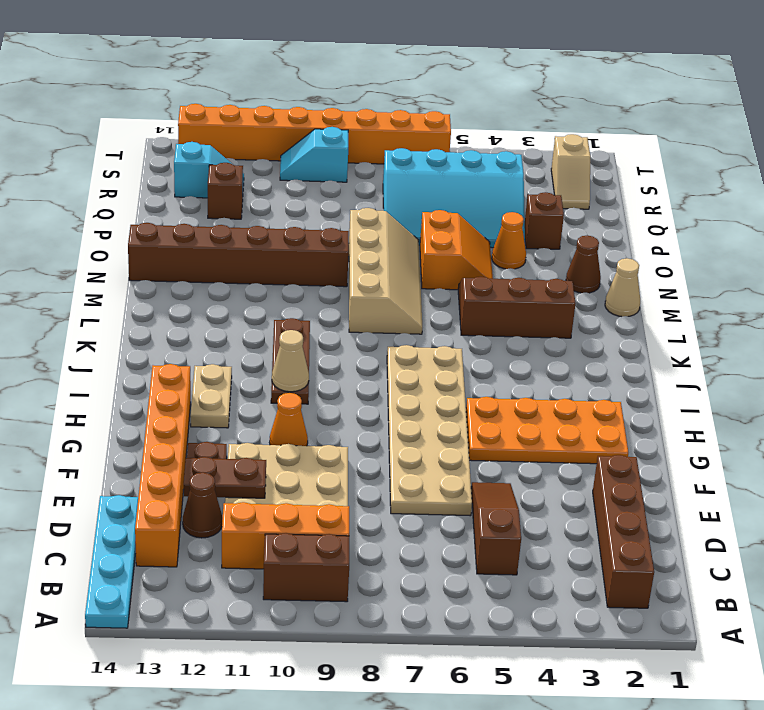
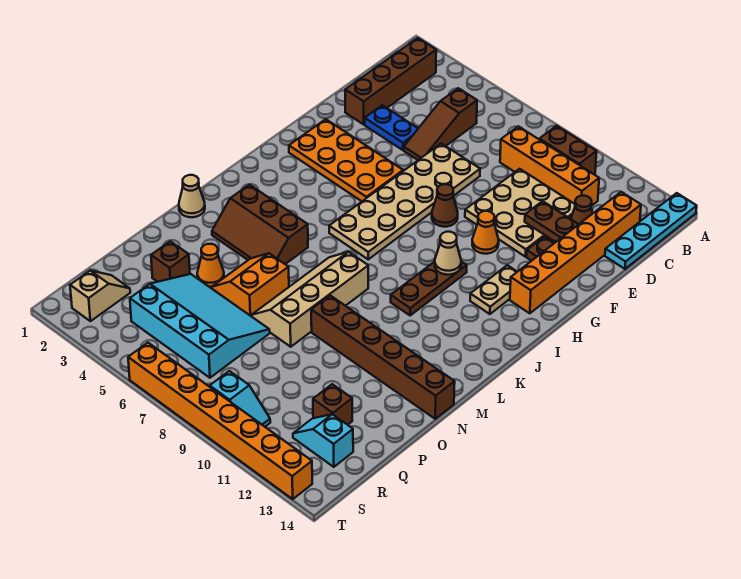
orange brick C9:C11 level 1 -> orange brick C8:C11 level 1
none -> blue plate E3:E4 level 1
brown cone N2 level 1 -> brown cone G8 level 1

